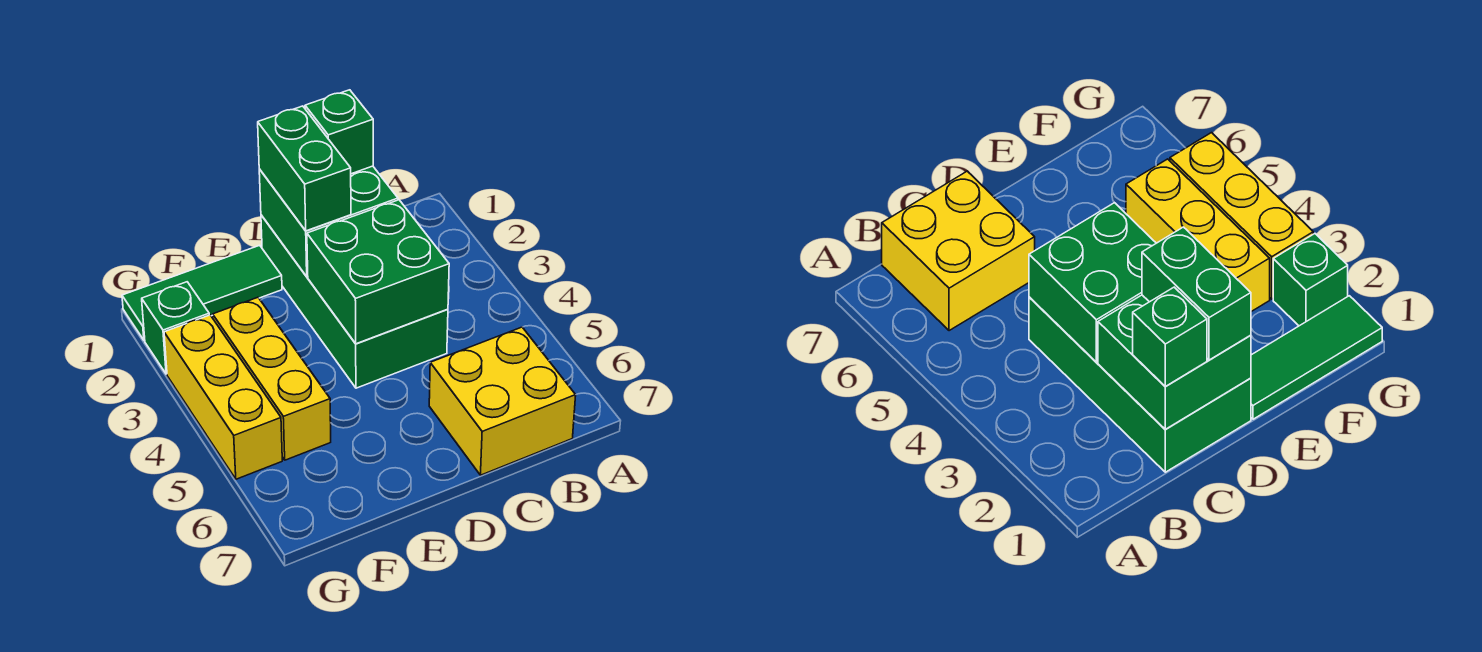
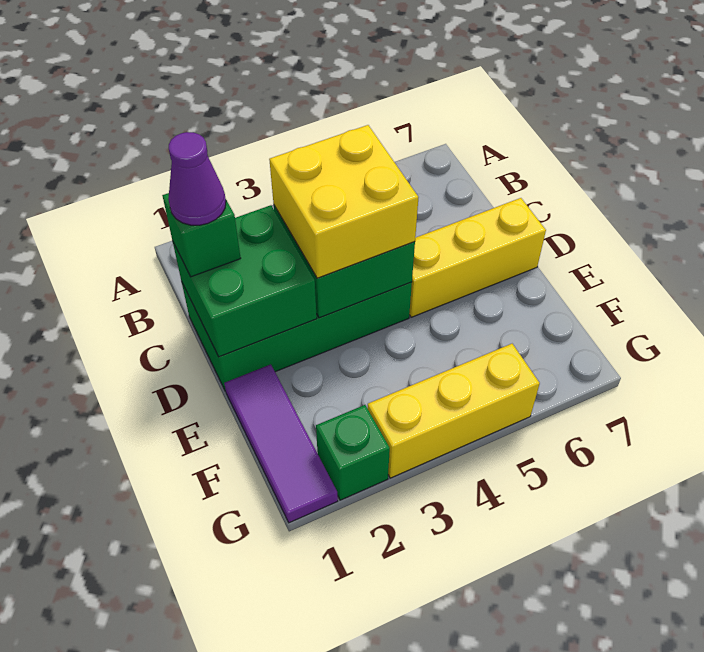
yellow brick B6:C7 level 1 -> yellow brick C3:D4 level 3
none -> purple cone C1 level 4
green brick D1:D2 level 3 -> none
green tile E1:G1 level 1 -> purple tile E1:G1 level 1
yellow brick F3:F5 level 1 -> yellow brick D5:D7 level 1

